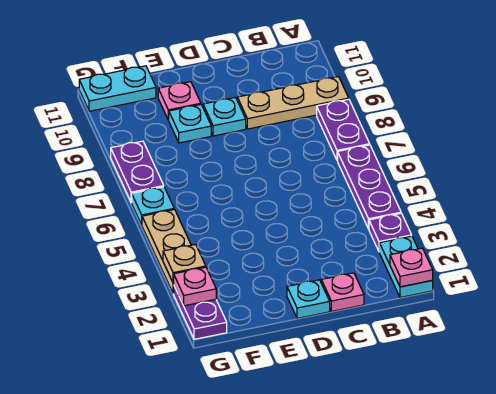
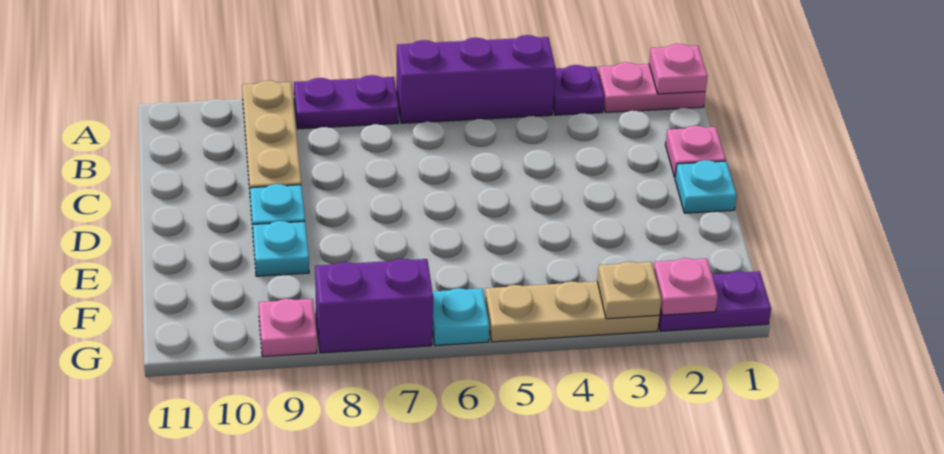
cyan plate A1:A2 level 1 -> pink plate A1:A2 level 1
purple plate A4:A6 level 1 -> purple brick A4:A6 level 1
pink plate E10 level 1 -> pink plate G9 level 1
cyan plate F11:G11 level 1 -> none
purple plate G7:G8 level 1 -> purple brick G7:G8 level 1

